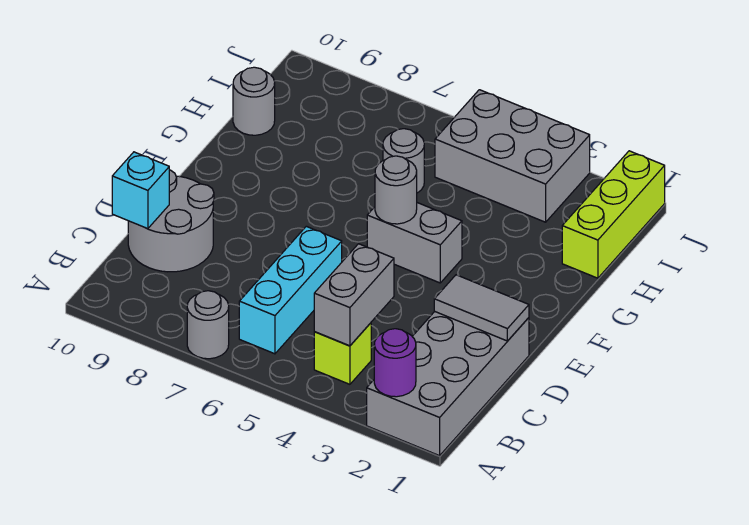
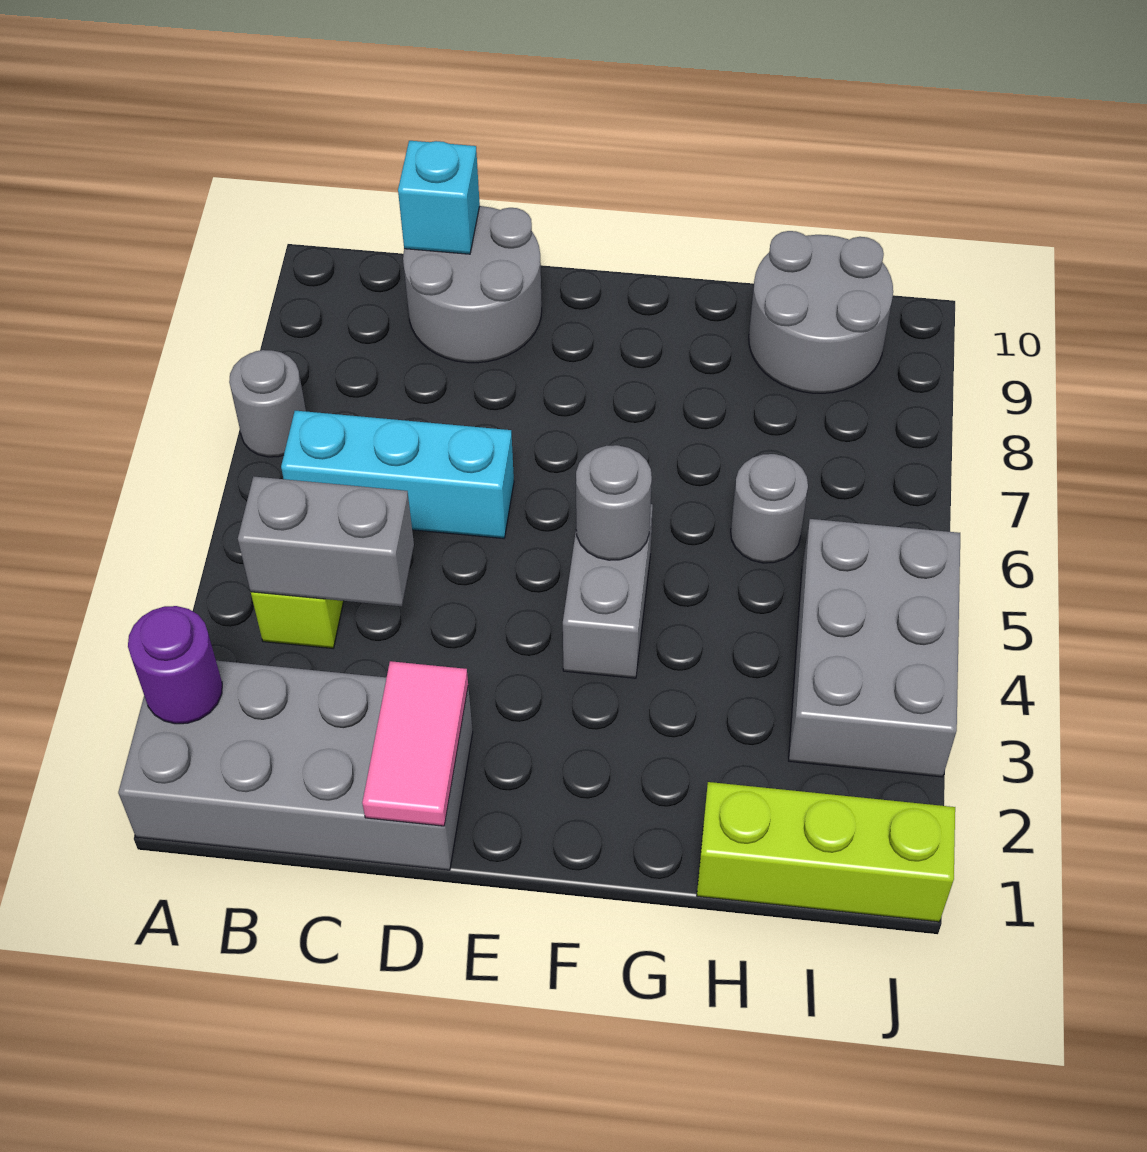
grey tile D1:D2 level 2 -> pink tile D1:D2 level 2
grey round brick H10 level 1 -> grey round brick H9:I10 level 1

